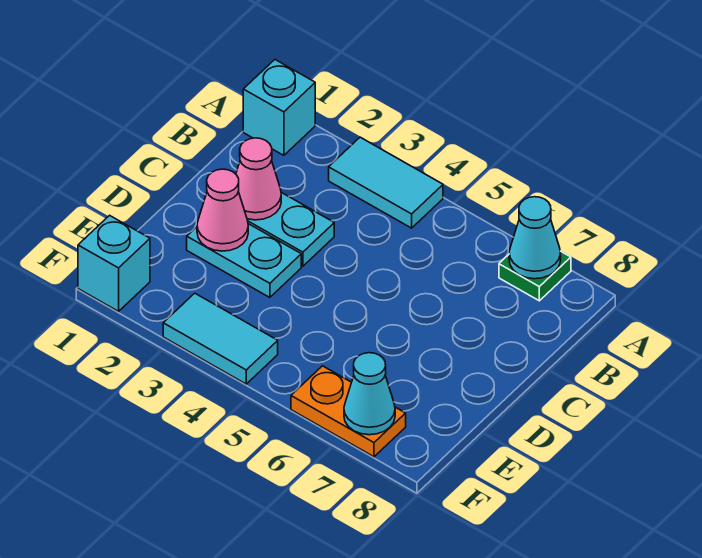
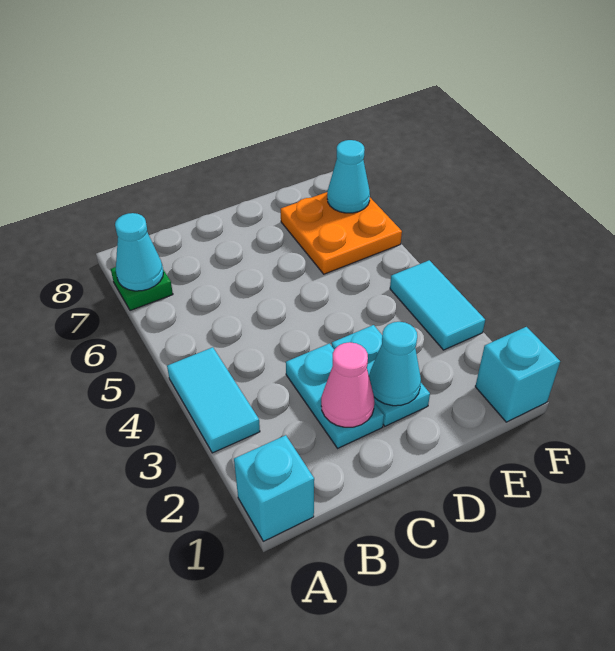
pink cone D2 level 2 -> cyan cone D2 level 2
orange plate F6:F7 level 1 -> orange plate E6:F7 level 1

